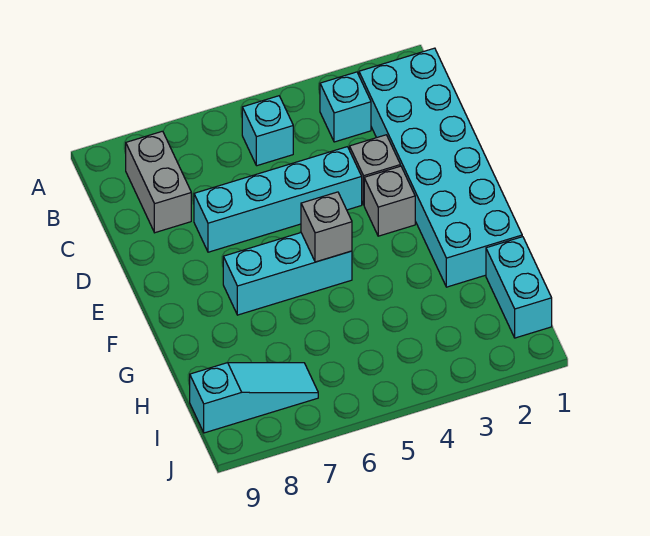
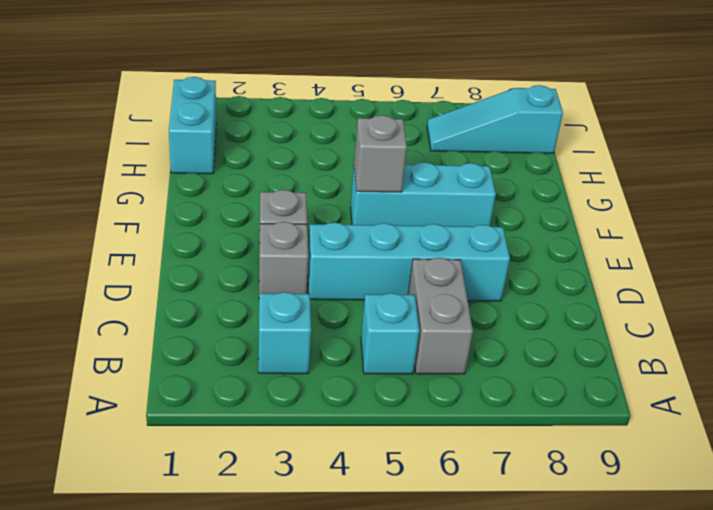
cyan brick B1:G2 level 1 -> none
grey brick B8:C8 level 1 -> grey brick B6:C6 level 1

